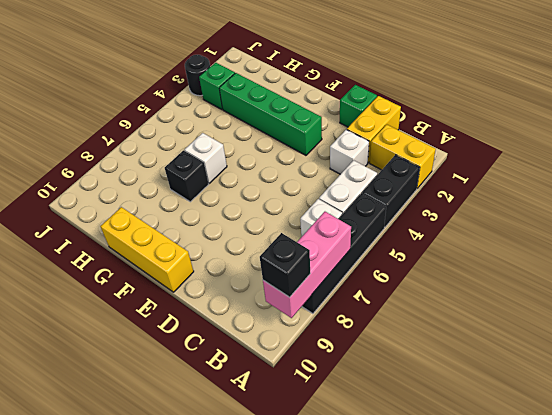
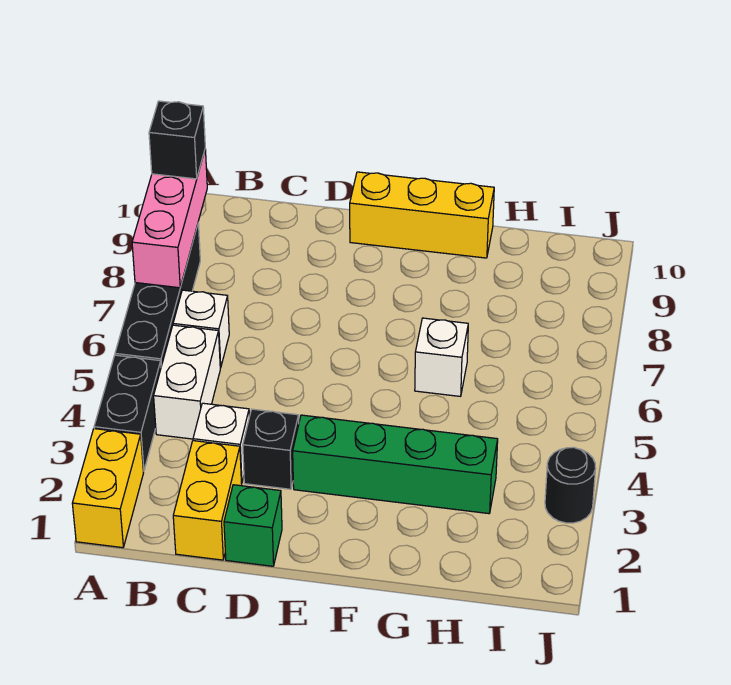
yellow brick A2:B2 level 1 -> yellow brick A1:A2 level 1
black brick G7 level 1 -> black brick D3 level 1
green brick I3 level 1 -> none

